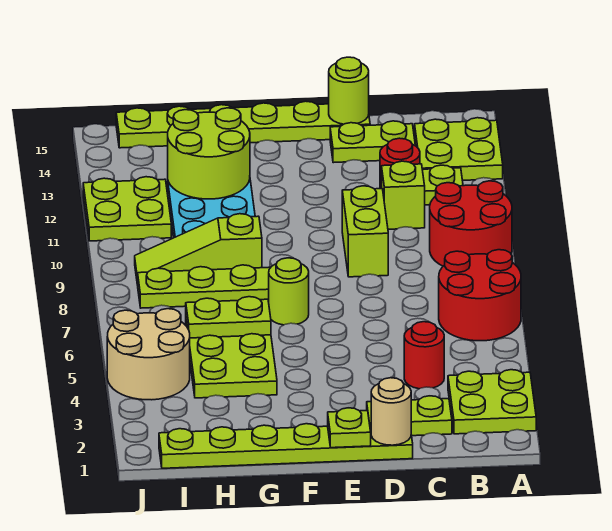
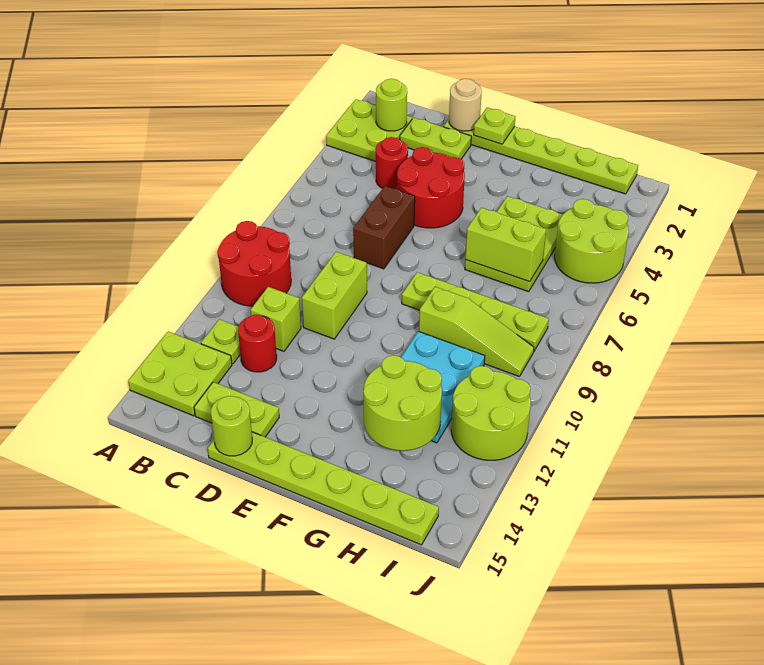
red round brick A6:B7 level 1 -> red round brick D4:E5 level 1
none -> brown brick D6:D7 level 1
lime round brick F7 level 1 -> lime round brick B2 level 2
lime plate G6:H6 level 2 -> lime brick G6:H6 level 2
tan round brick I4:J5 level 1 -> lime round brick I4:J5 level 1
lime plate I11:J12 level 1 -> lime round brick I11:J12 level 1

